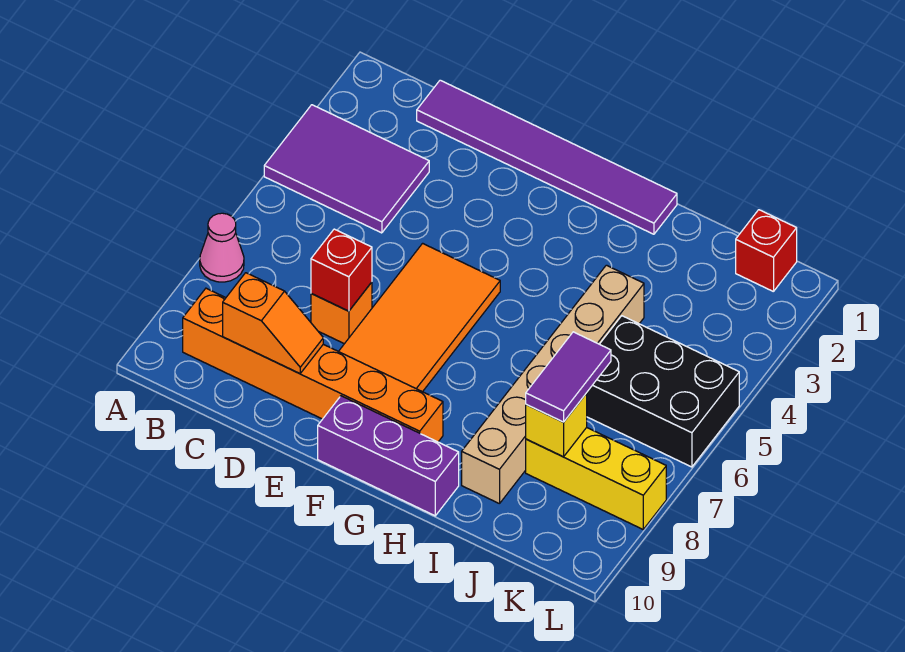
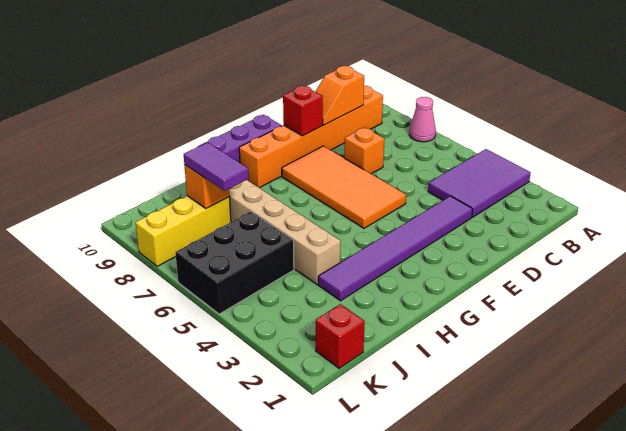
purple tile C1:H1 level 1 -> purple tile D3:I3 level 1
red brick D7 level 2 -> red brick E9 level 2
yellow brick J8 level 2 -> orange brick J8 level 2

